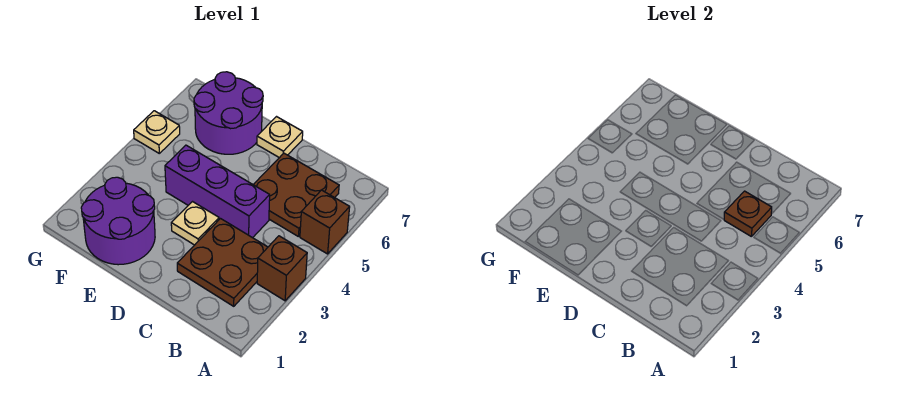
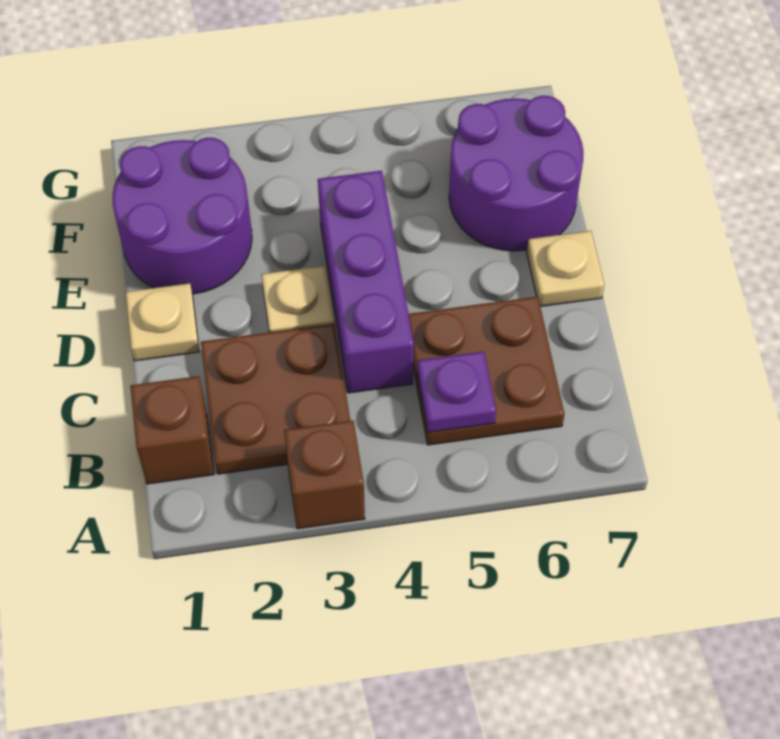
brown brick A5 level 1 -> brown brick B1 level 1
brown plate B5 level 2 -> purple plate B5 level 2
tan plate G5 level 1 -> tan plate D1 level 1

